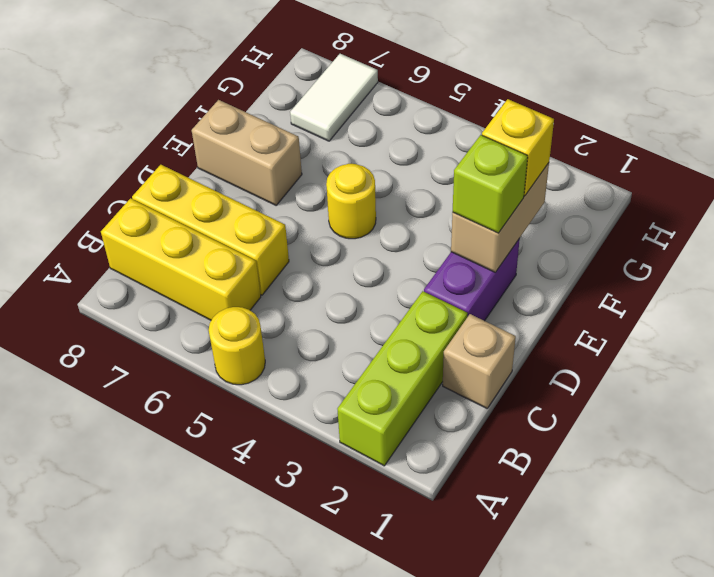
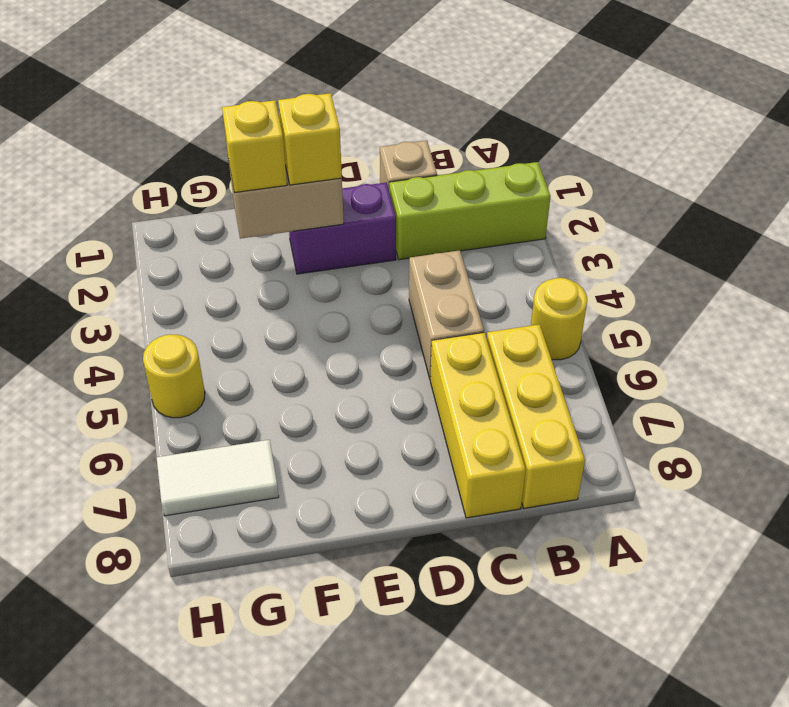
lime brick E2 level 3 -> yellow brick E2 level 3
yellow round brick E5 level 1 -> yellow round brick H5 level 1
tan brick E7:E8 level 1 -> tan brick C4:C5 level 1

